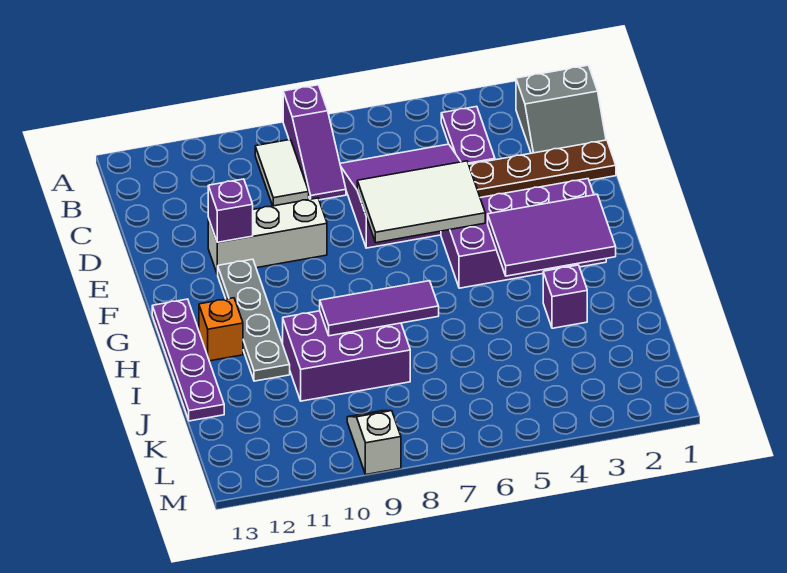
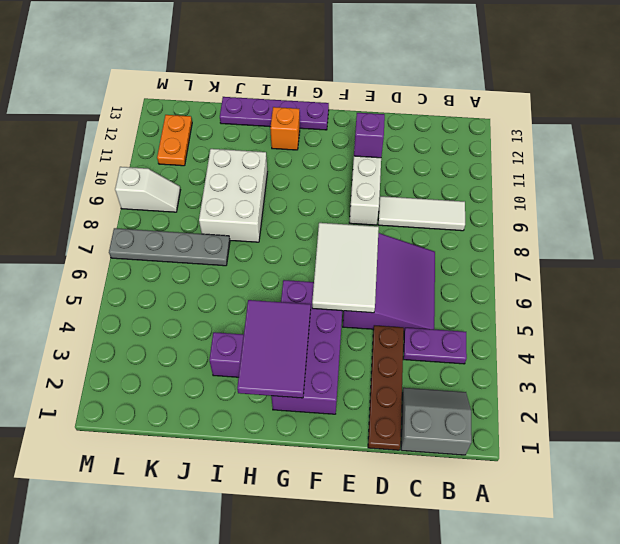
purple slope A8:C8 level 1 top A -> none
grey slope B1:C2 level 1 top B -> grey slope B1:C2 level 1 top 1
white tile B9:C9 level 1 -> white tile B9:D9 level 1
grey plate F11:I11 level 1 -> grey plate J7:M7 level 1
purple tile I7:I9 level 2 -> none
purple brick I8:J10 level 1 -> white brick I8:J10 level 1
none -> orange plate L11:L12 level 1

